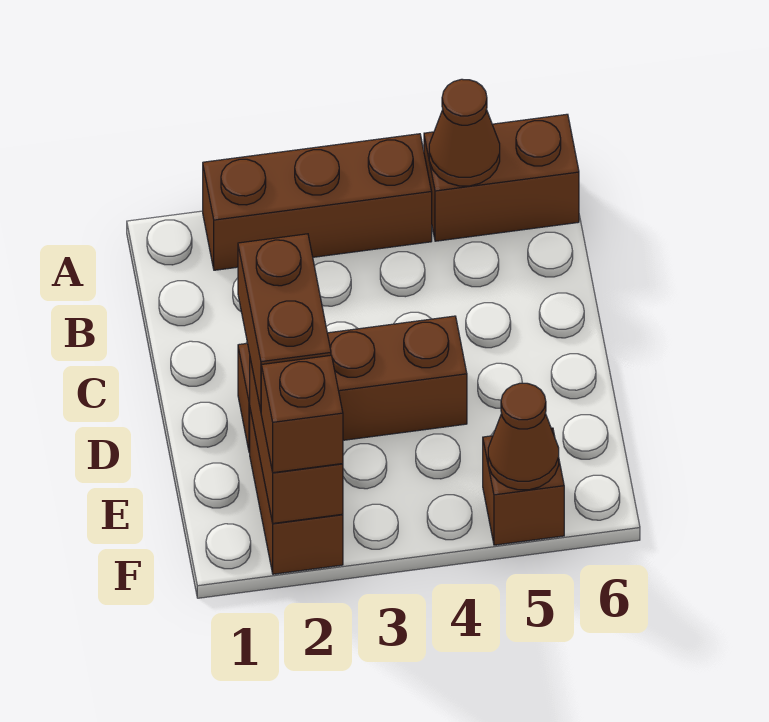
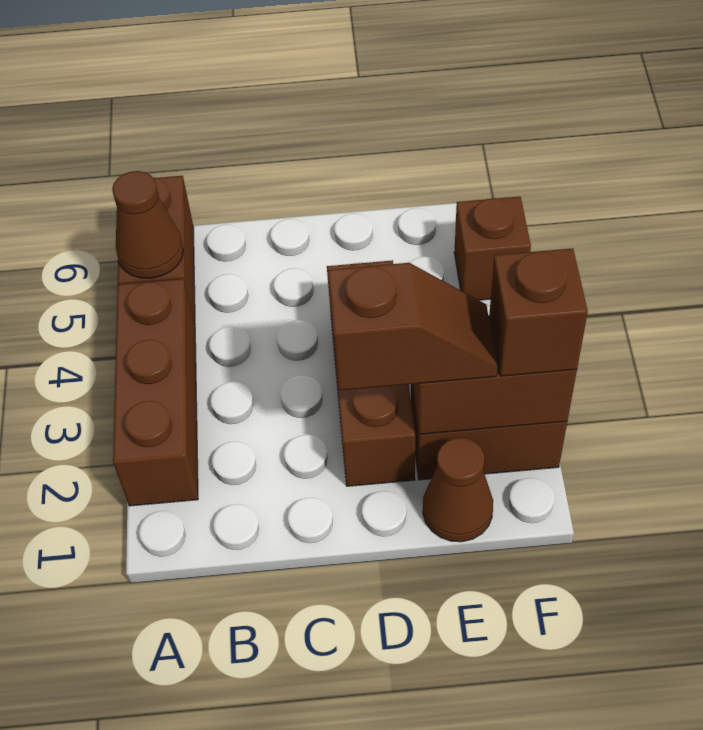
brown brick D2:E2 level 3 -> brown slope D2:E2 level 3 top D
brown cone F5 level 2 -> brown cone E1 level 1

